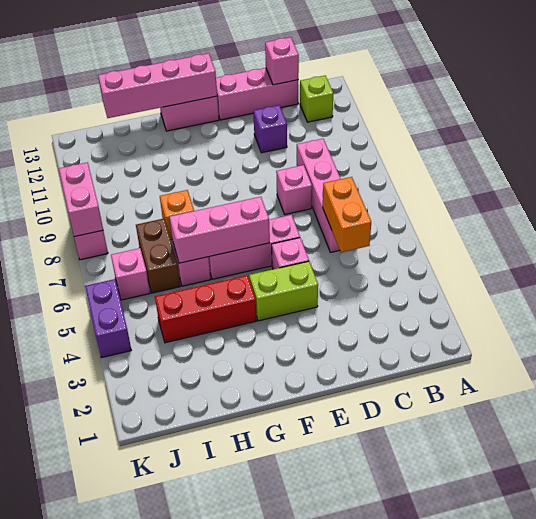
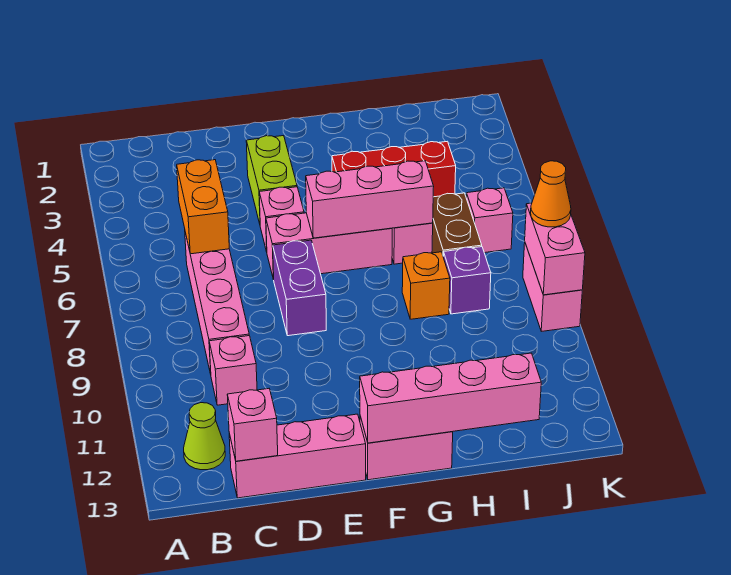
lime brick B12 level 1 -> lime cone B12 level 1
pink brick D8 level 1 -> pink brick C10 level 1
purple brick D11 level 1 -> purple brick I8 level 1
lime brick E4:F4 level 1 -> lime brick E3:E4 level 1
purple brick K4:K5 level 1 -> purple brick E7:E8 level 1
none -> orange cone K8 level 3

